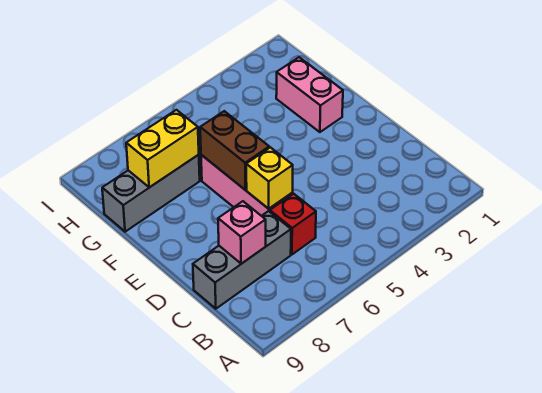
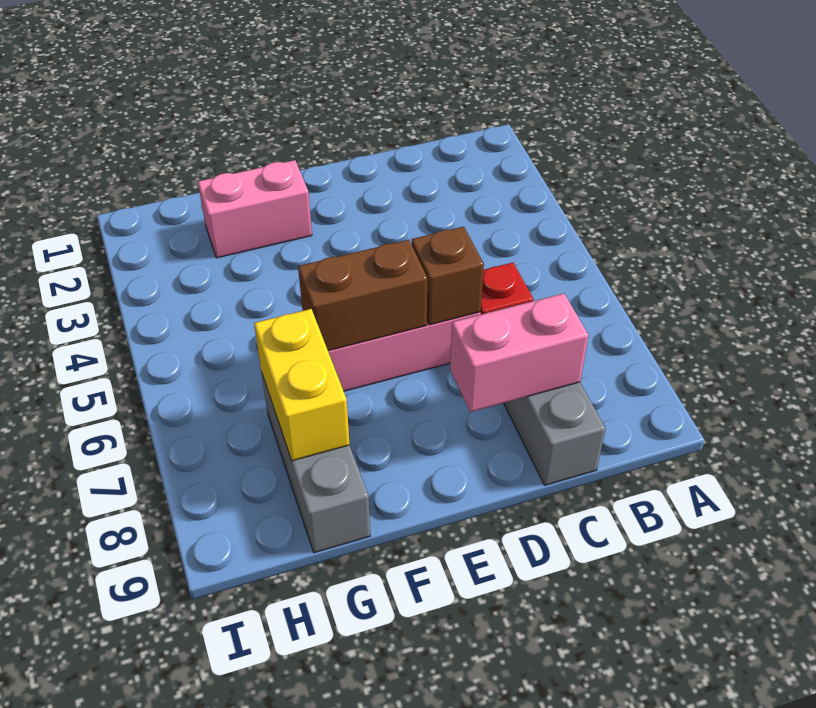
pink brick C8 level 2 -> pink brick C8:D8 level 2
yellow brick D6 level 2 -> brown brick D6 level 2

